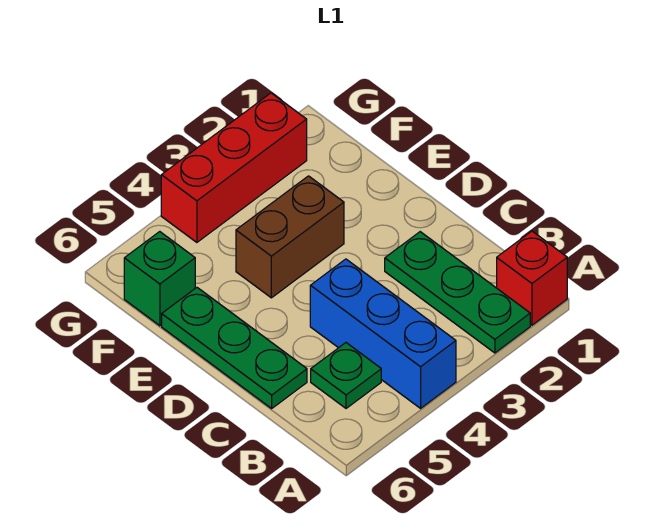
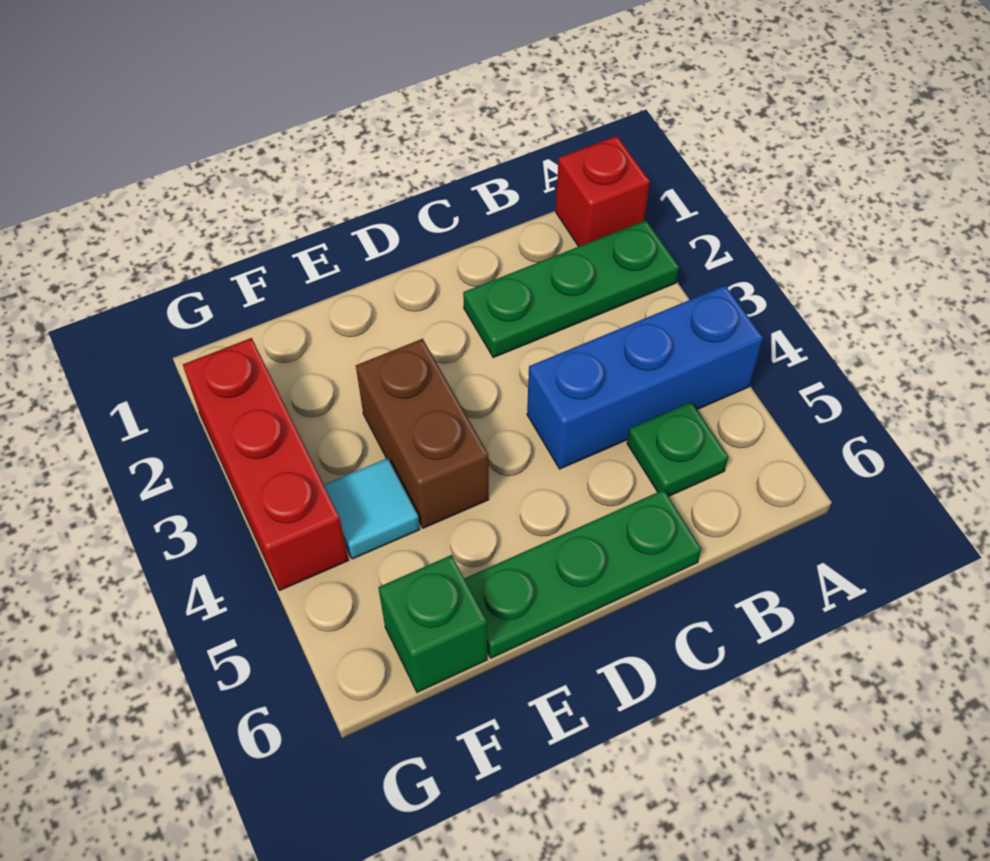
none -> cyan tile F4 level 1

